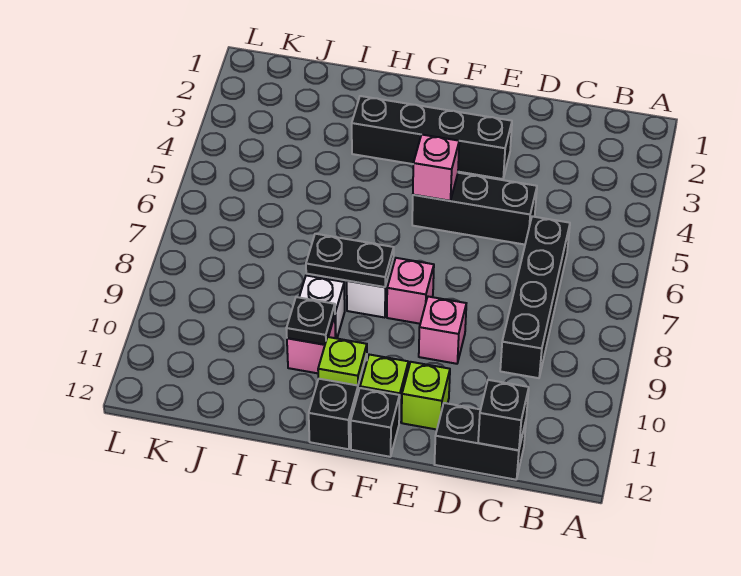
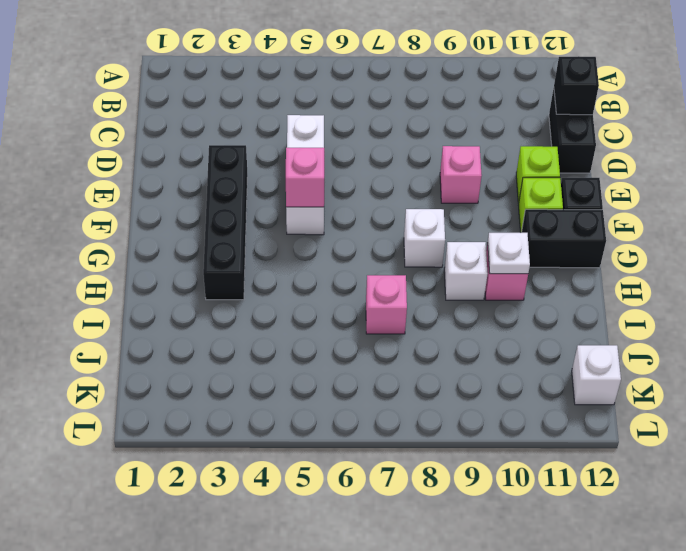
black brick C6:C9 level 1 -> none
black brick D5:F5 level 1 -> white brick D5:F5 level 1
pink brick F8 level 1 -> pink brick I7 level 1
black plate G8:H8 level 2 -> none
lime plate G11 level 2 -> none
black plate H10 level 2 -> white plate H10 level 2
none -> white brick K12 level 1

